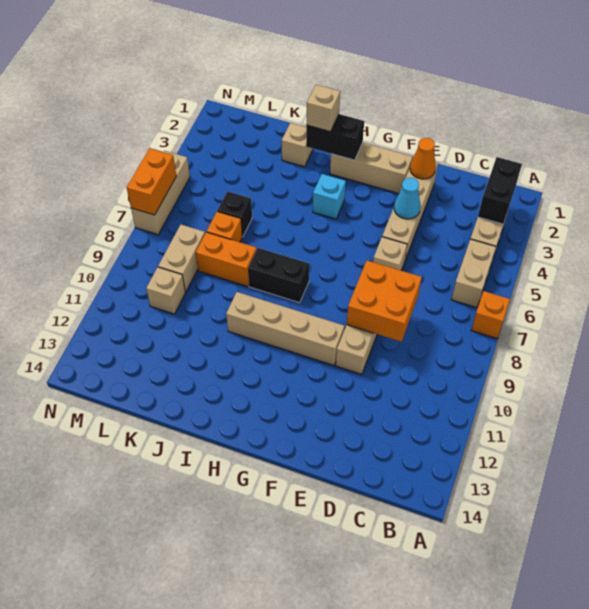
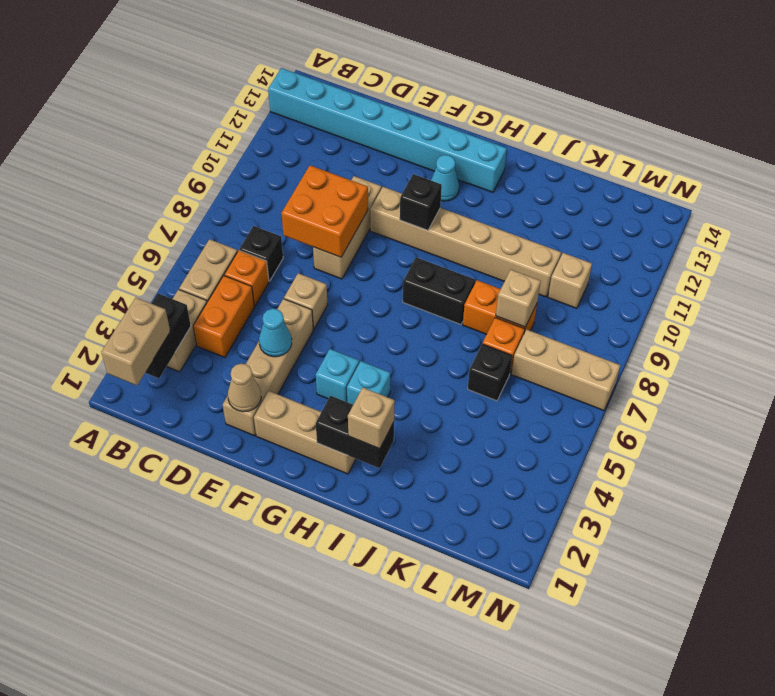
orange brick A7 level 1 -> orange brick C6 level 1
none -> cyan brick A13:H13 level 1
none -> black brick C7 level 1
orange cone E2 level 2 -> tan cone E2 level 2
tan brick F10:I10 level 1 -> tan brick F10:K10 level 1
none -> cyan brick G4 level 1
none -> black brick G10 level 2
none -> cyan cone G12 level 1
tan brick J2 level 1 -> tan brick K8 level 2
tan brick L8:L9 level 1 -> tan brick B1:B2 level 3
tan brick N5:N7 level 1 -> tan brick L7:N7 level 1
orange brick N6:N7 level 2 -> orange brick C4:C5 level 1

